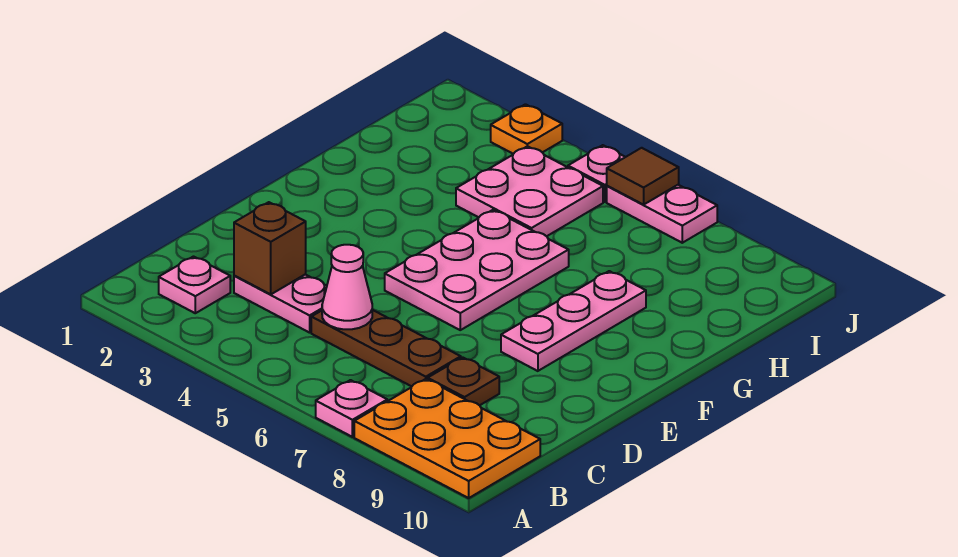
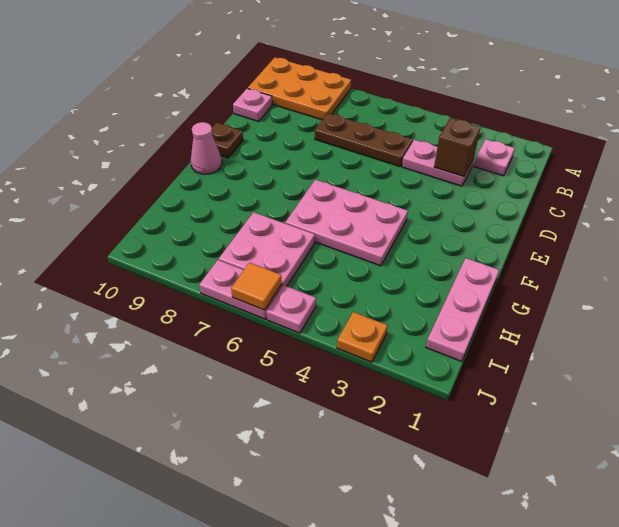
pink plate A7 level 1 -> pink plate C10 level 1
pink cone C5 level 2 -> pink cone F10 level 1
brown plate C8 level 1 -> brown plate E10 level 1
pink plate E5:G6 level 1 -> pink plate F4:G6 level 1
pink plate E8:G8 level 1 -> pink plate G1:I1 level 1
pink plate H4:I5 level 1 -> pink plate H6:I7 level 1
brown tile J6 level 2 -> orange tile J6 level 2

